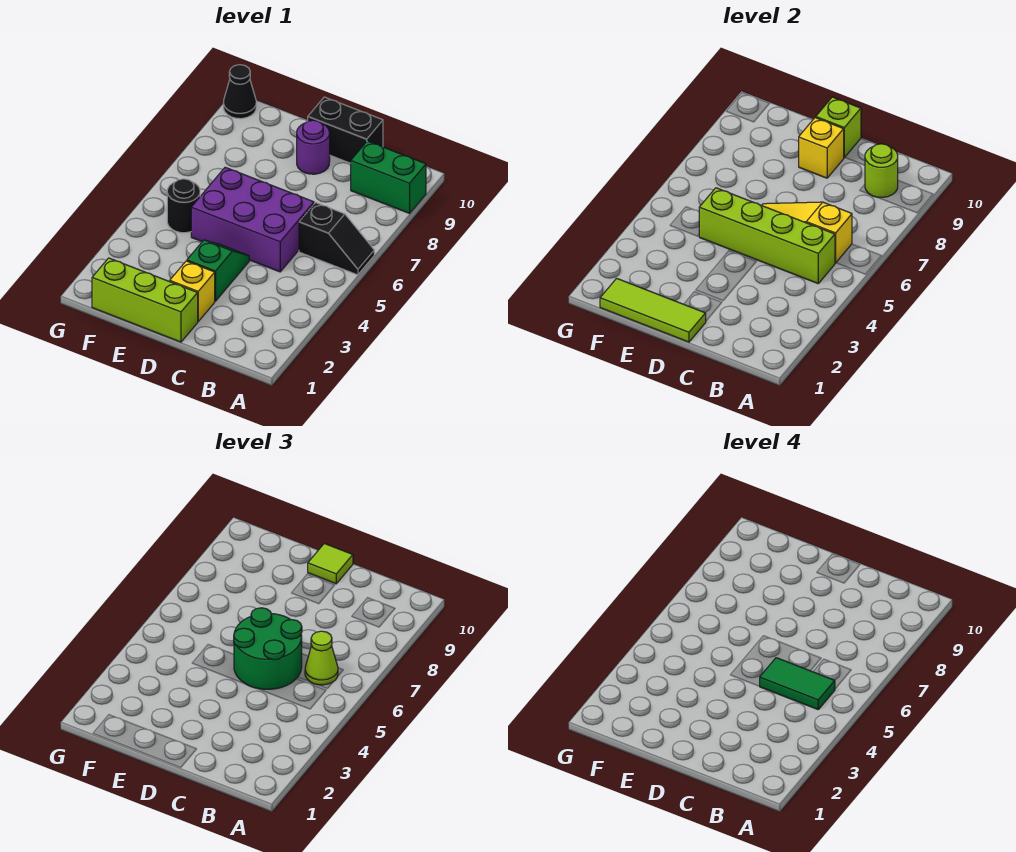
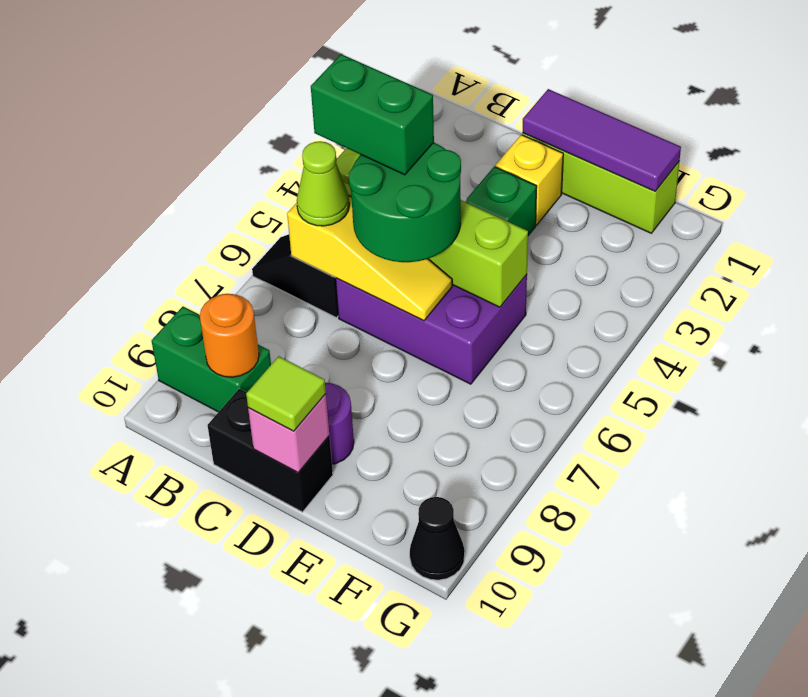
green tile B5:C5 level 4 -> green brick B5:C5 level 4
lime round brick B9 level 2 -> orange round brick B9 level 2
lime tile D1:F1 level 2 -> purple tile D1:F1 level 2
yellow brick D9 level 2 -> none
lime brick D10 level 2 -> pink brick D10 level 2
black round brick F5 level 1 -> none

